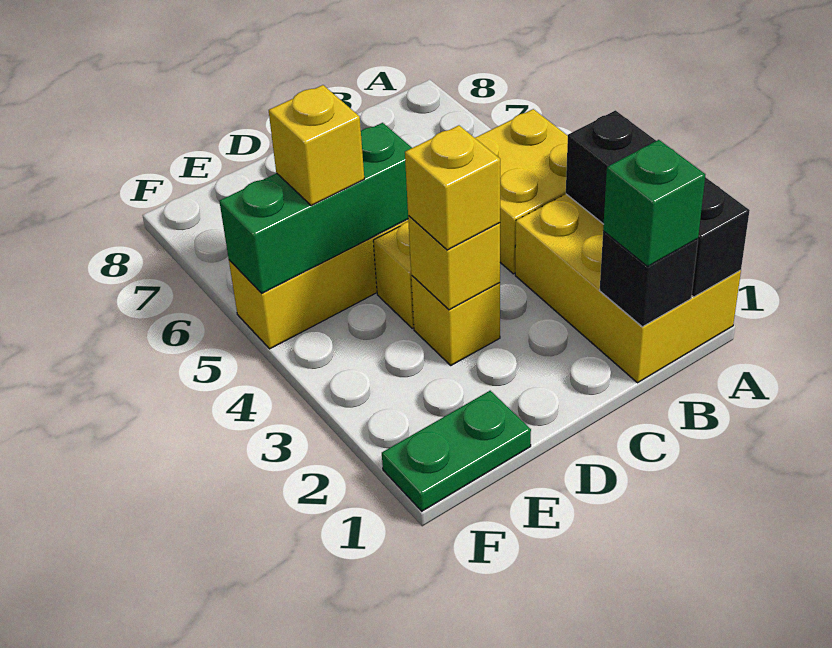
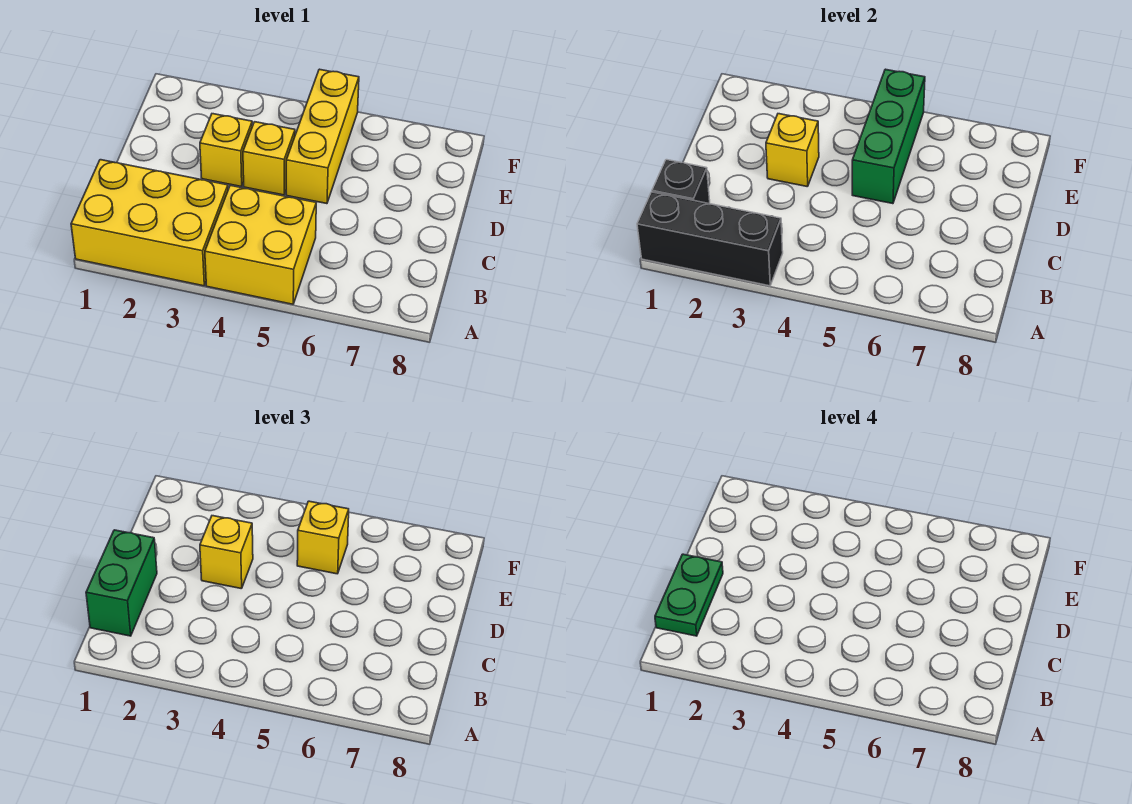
green brick B1 level 3 -> green brick B1:C1 level 3
green plate E1:F1 level 1 -> green plate B1:C1 level 4

